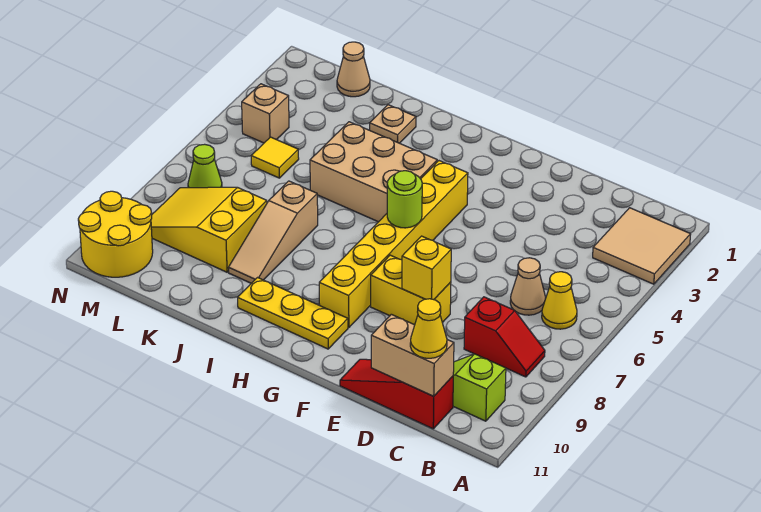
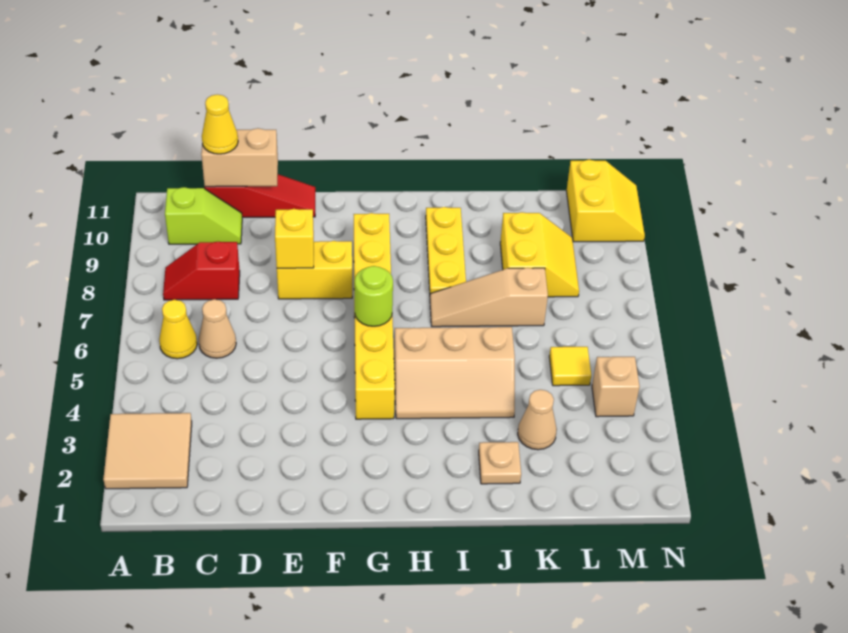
yellow plate G10:I10 level 1 -> yellow plate I8:I10 level 1
tan brick H4:J5 level 1 -> tan slope H4:J5 level 1 top 5
tan slope J7:J9 level 1 top 7 -> tan slope I7:K7 level 1 top K
yellow slope K8:M9 level 1 top K -> yellow slope K8:L9 level 1 top K
tan cone L1 level 1 -> tan cone K3 level 1
lime cone M7 level 1 -> none
yellow round brick M10:N11 level 1 -> yellow slope M10:N11 level 1 top M

